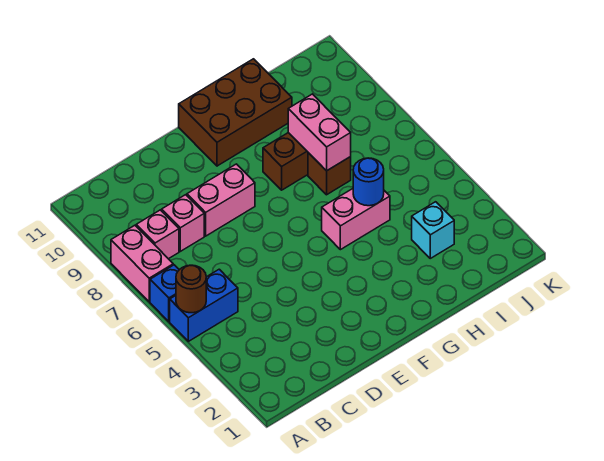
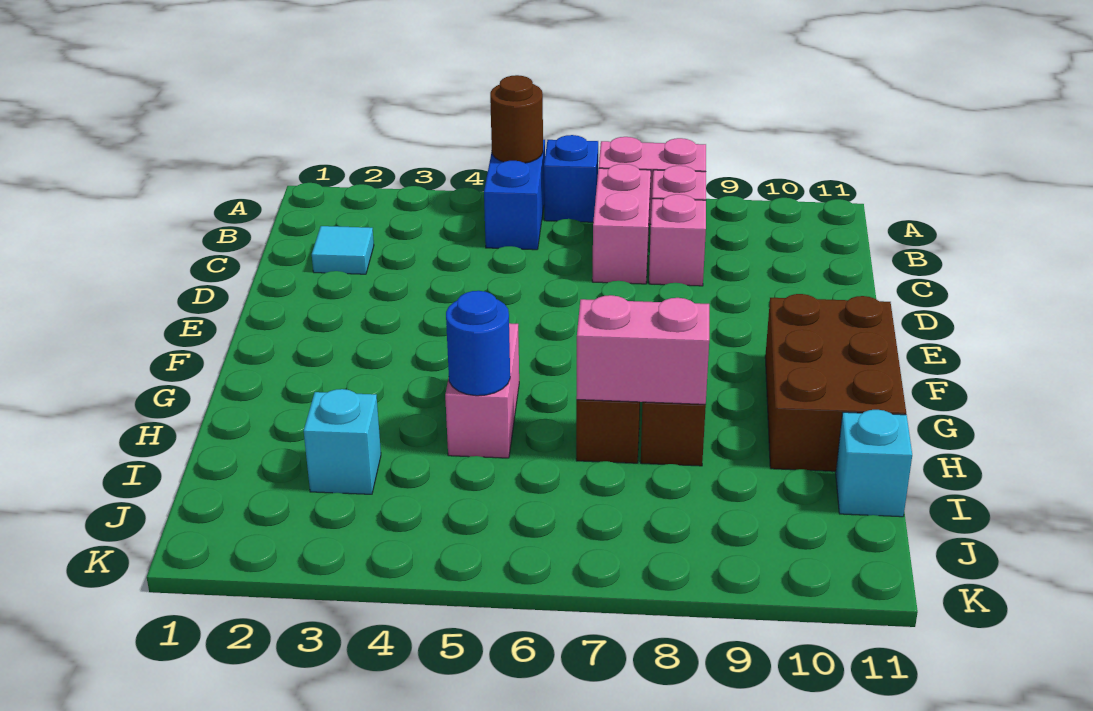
none -> cyan tile C2 level 1
pink brick D8:E8 level 1 -> pink brick B7:C7 level 1
none -> cyan brick I11 level 1

